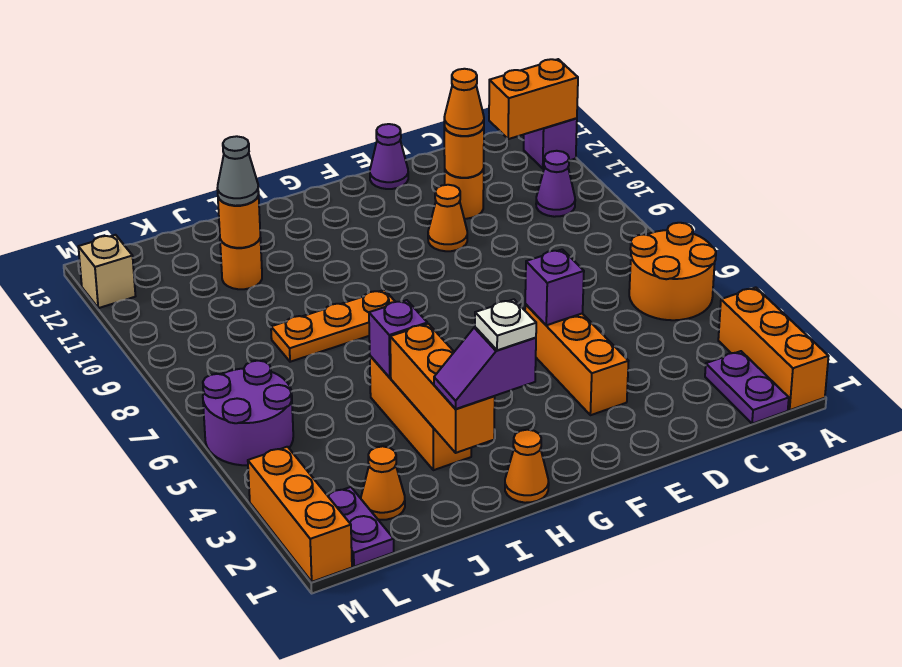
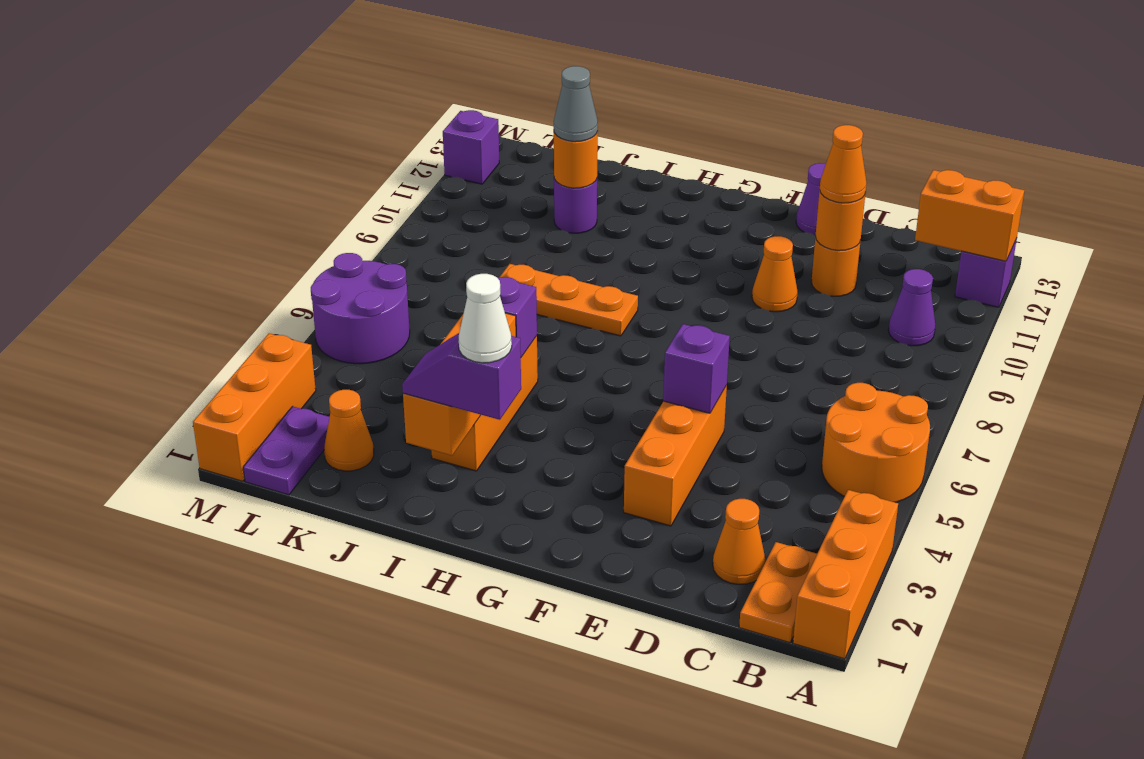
purple plate B1:B2 level 1 -> orange plate B1:B2 level 1
orange cone H1 level 1 -> orange cone C2 level 1
white plate H2 level 4 -> white cone H2 level 4
orange round brick J11 level 1 -> purple round brick J11 level 1
tan brick M12 level 1 -> purple brick M12 level 1

